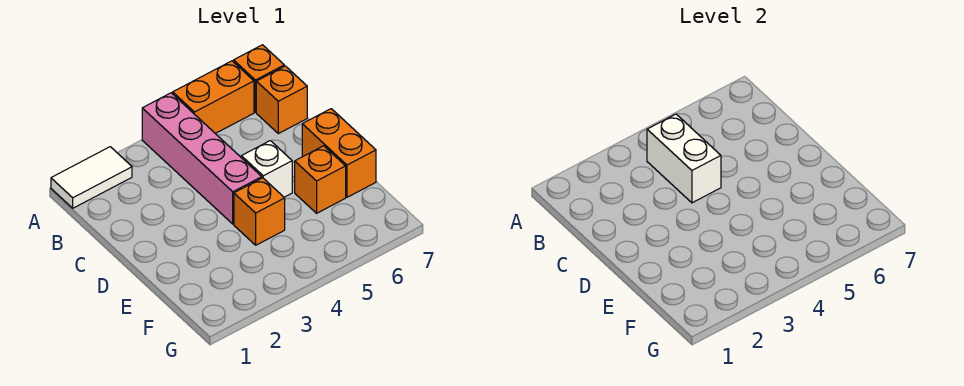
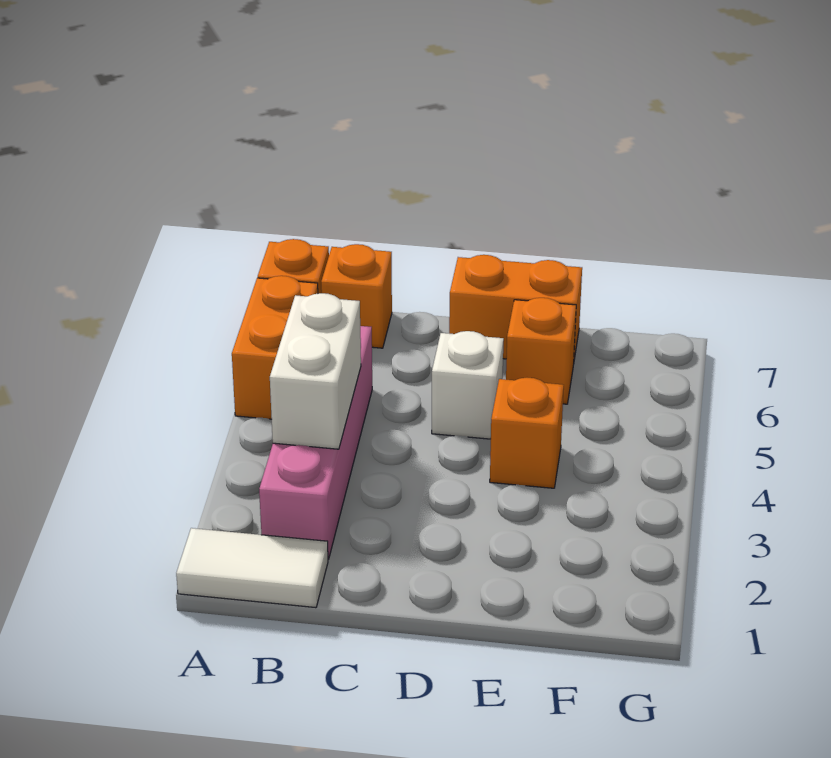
white tile A1:A2 level 1 -> white tile A1:B1 level 1
pink brick A4:D4 level 1 -> pink brick B2:B5 level 1
white brick B4:C4 level 2 -> white brick B3:B4 level 2

